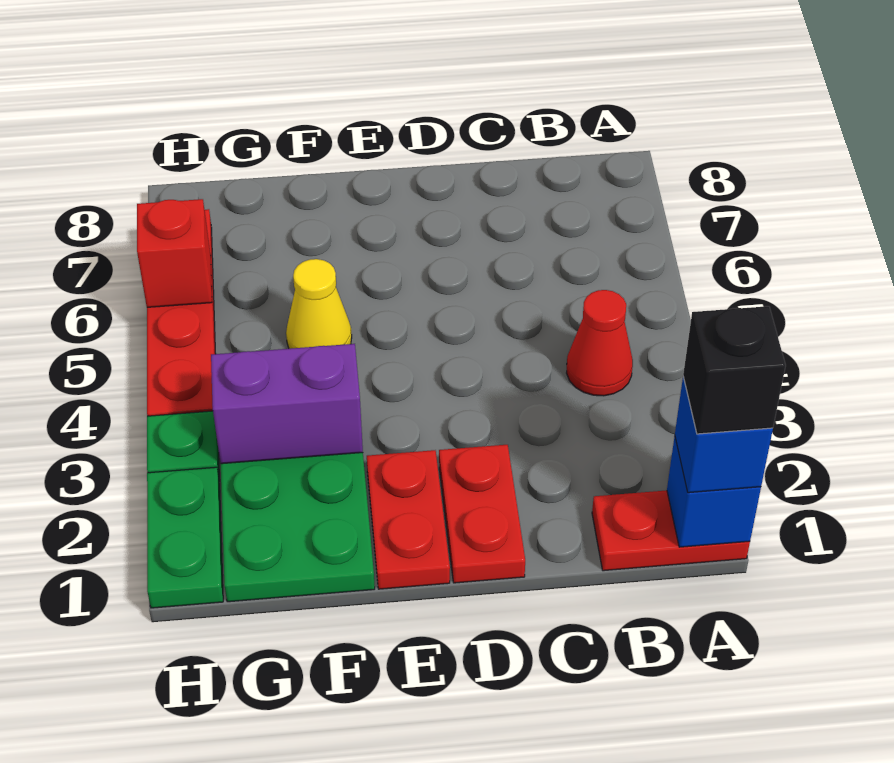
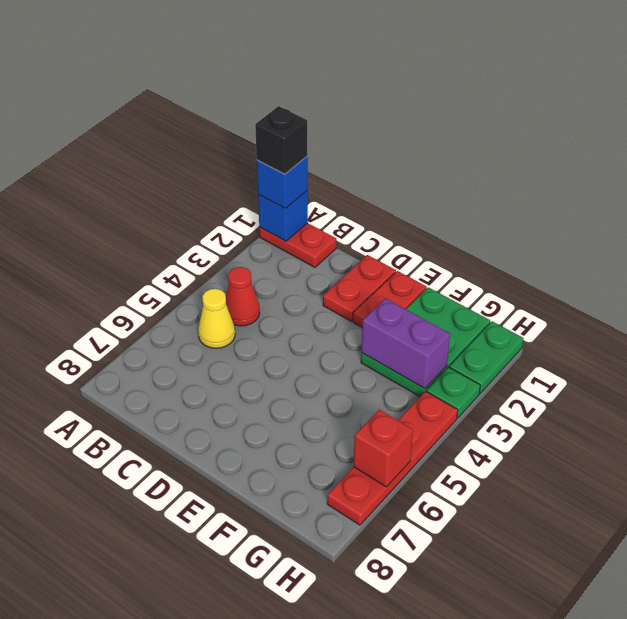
yellow cone F5 level 1 -> yellow cone B5 level 1

